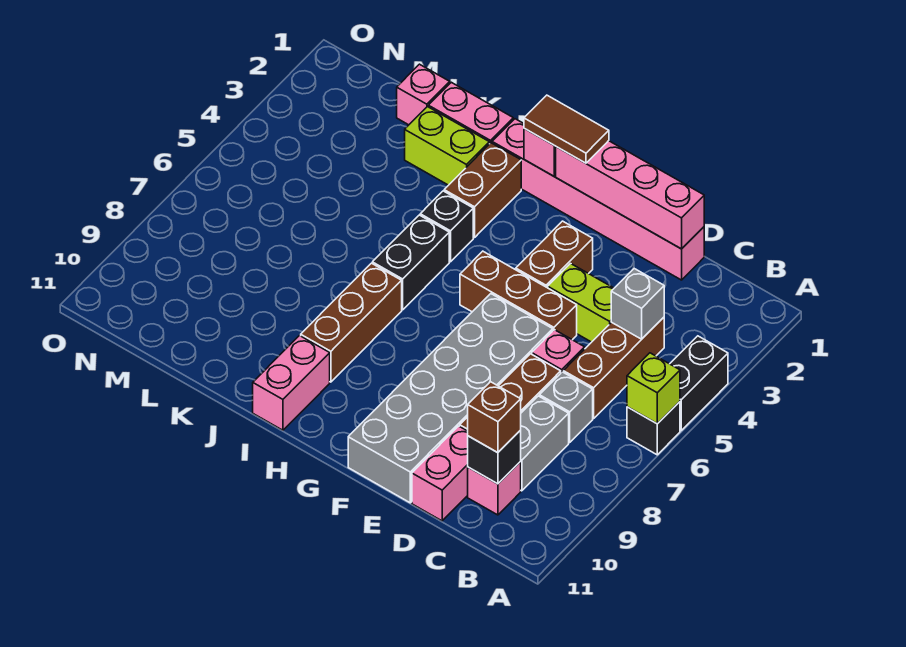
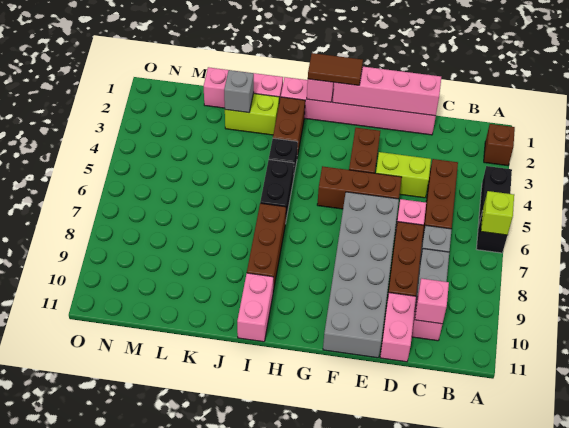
grey brick C4 level 2 -> grey brick K2 level 2
black brick C10 level 2 -> pink brick C10 level 2
brown brick C10 level 3 -> brown brick A2 level 1

